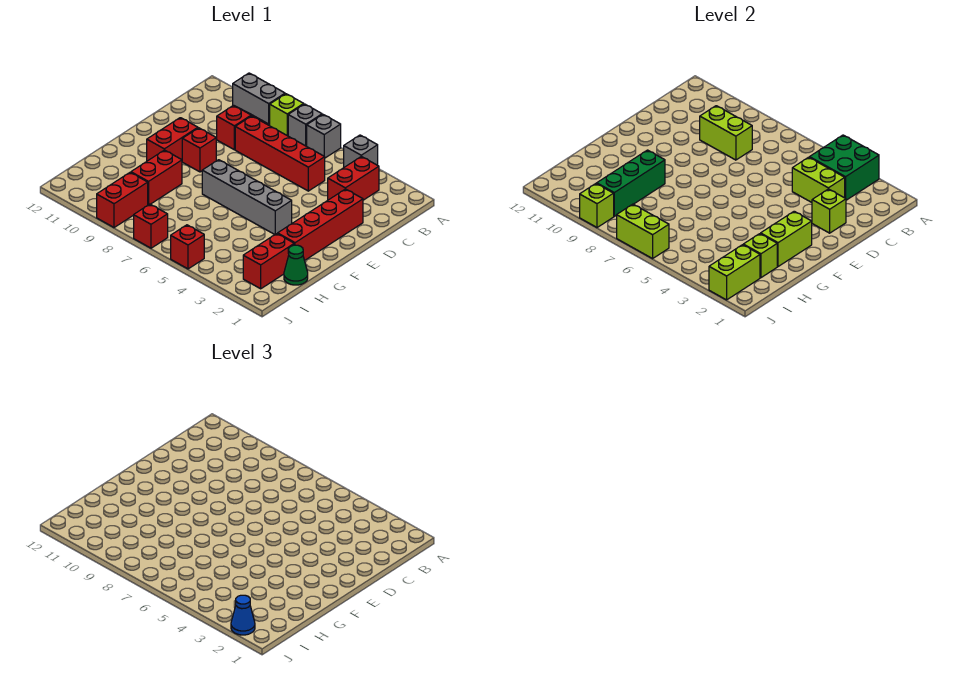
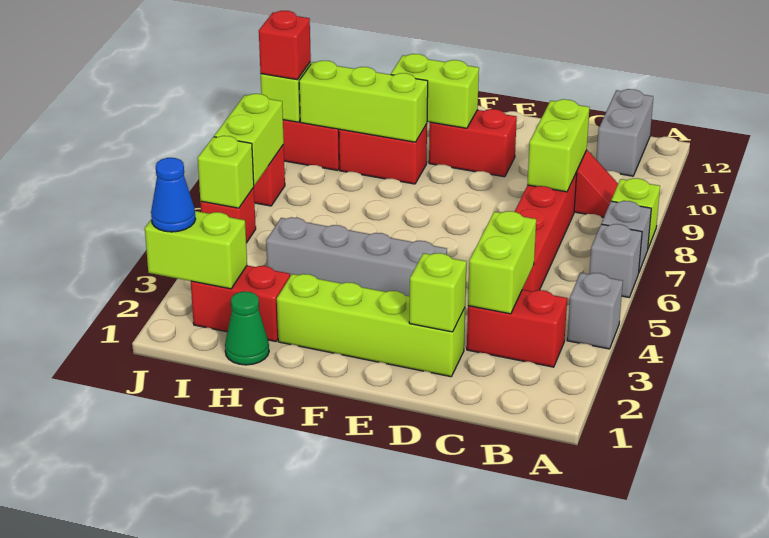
green brick A3:B4 level 2 -> none
grey brick A9:A10 level 1 -> grey brick B11:B12 level 1
red brick D2:G2 level 1 -> lime brick D2:G2 level 1
red brick E9 level 1 -> red brick J9 level 3
lime brick F2:G2 level 2 -> lime brick F10:G10 level 2
grey brick F4:F7 level 1 -> grey brick E4:H4 level 1
green brick G9:I9 level 2 -> lime brick G9:I9 level 2
lime brick H2 level 2 -> lime brick J5 level 2

